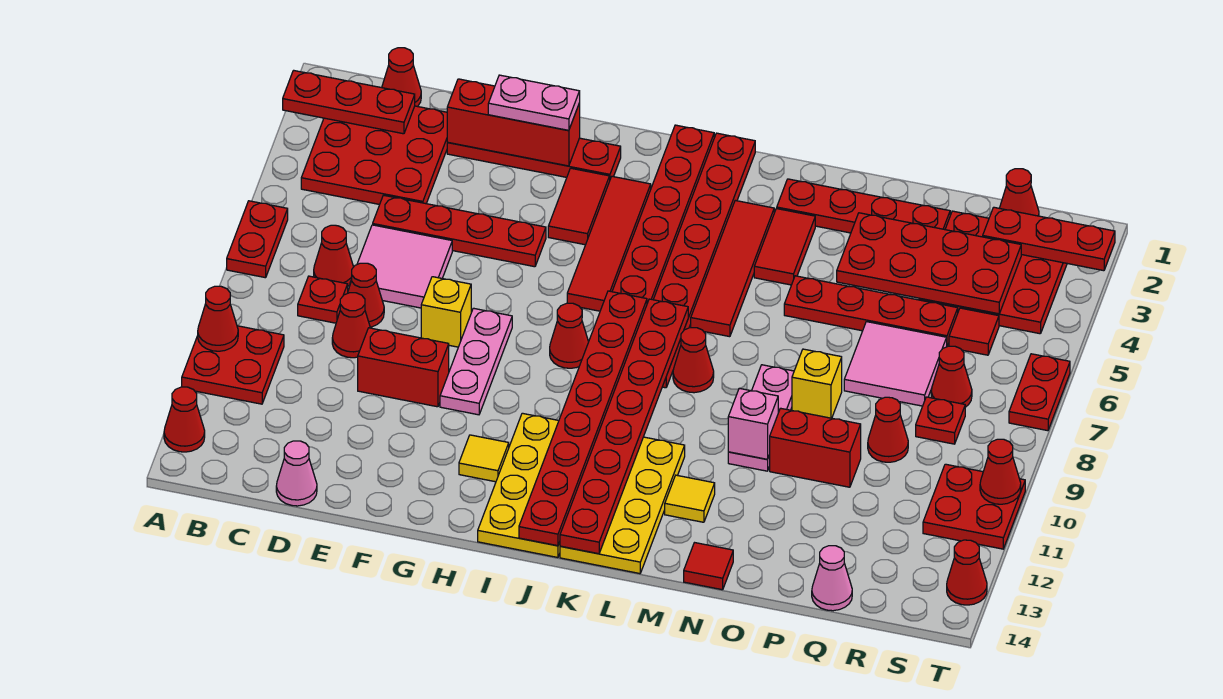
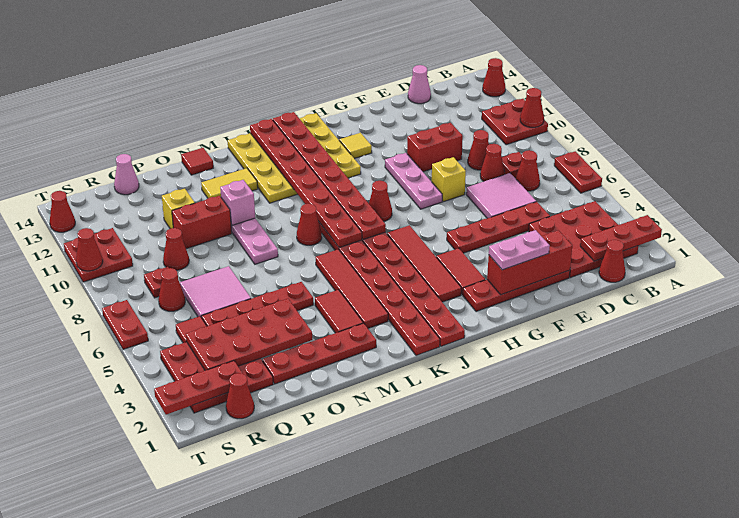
yellow tile M12 level 1 -> yellow tile M12:N12 level 1
yellow brick O8 level 1 -> yellow brick P11 level 1

